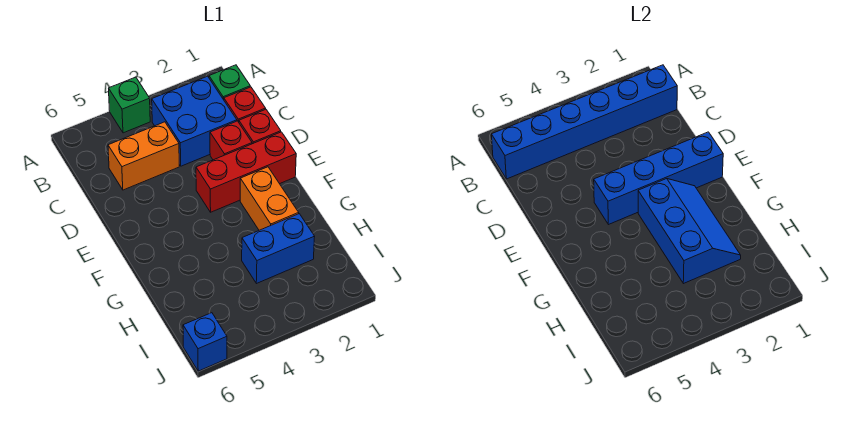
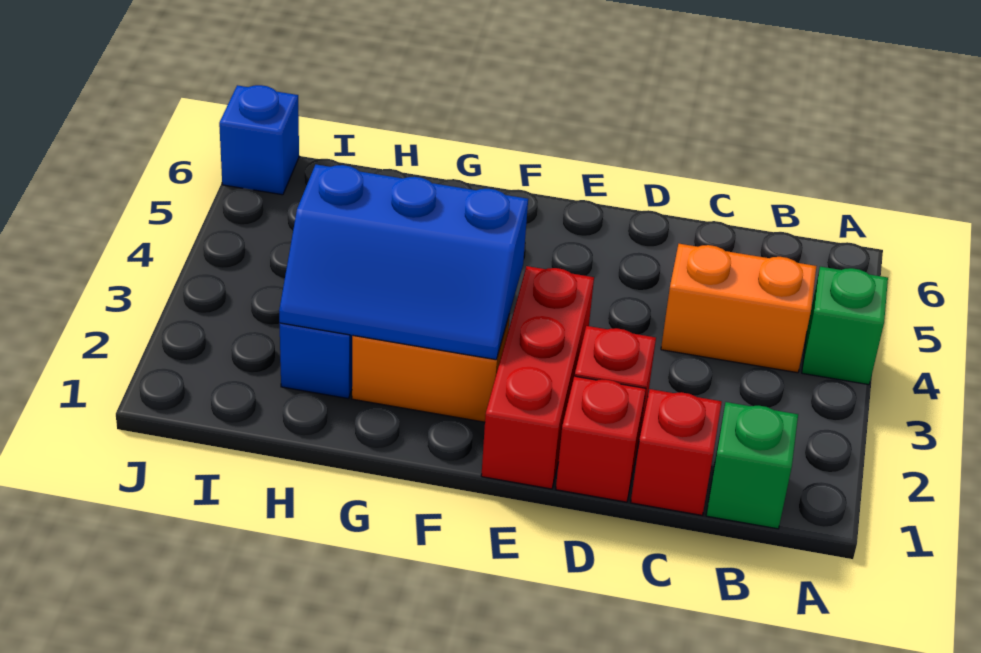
blue brick B1:B6 level 2 -> none
blue brick B2:C3 level 1 -> none
orange brick C4:C5 level 1 -> orange brick B4:C4 level 1
blue brick E1:E4 level 2 -> none

